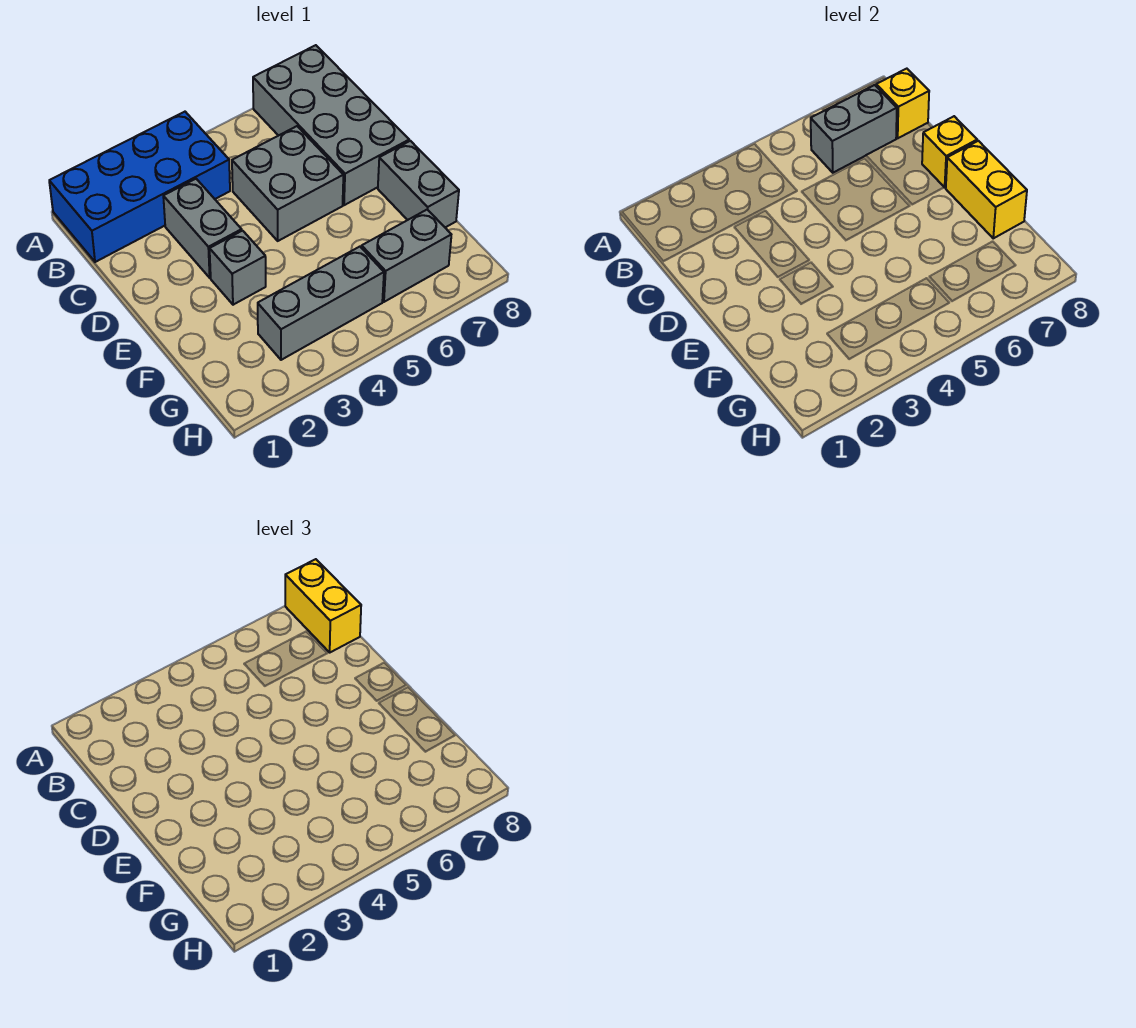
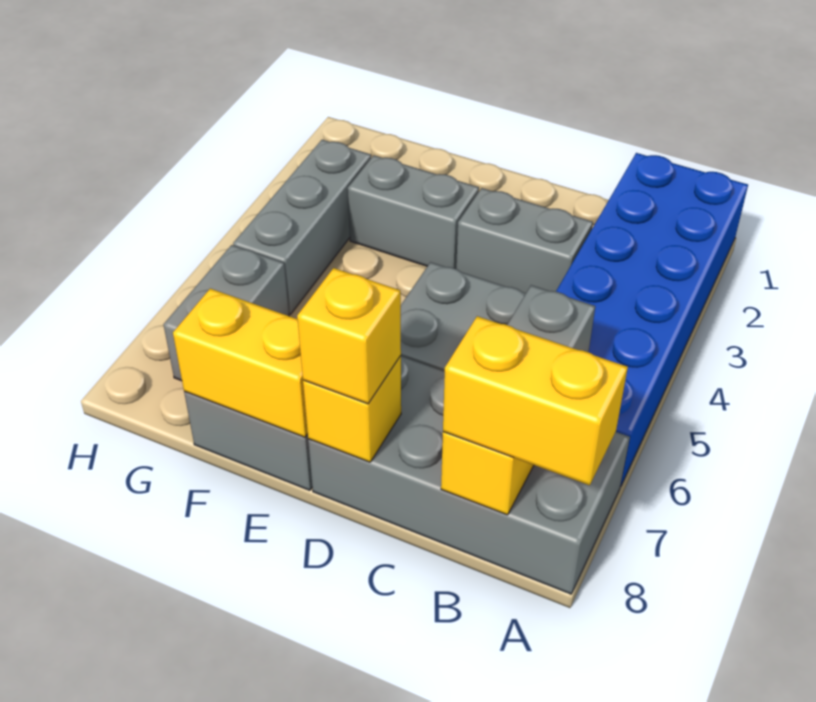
blue brick A1:B4 level 1 -> blue brick A1:B6 level 1
none -> yellow brick D8 level 3
grey brick E3 level 1 -> grey brick E3:F3 level 1

